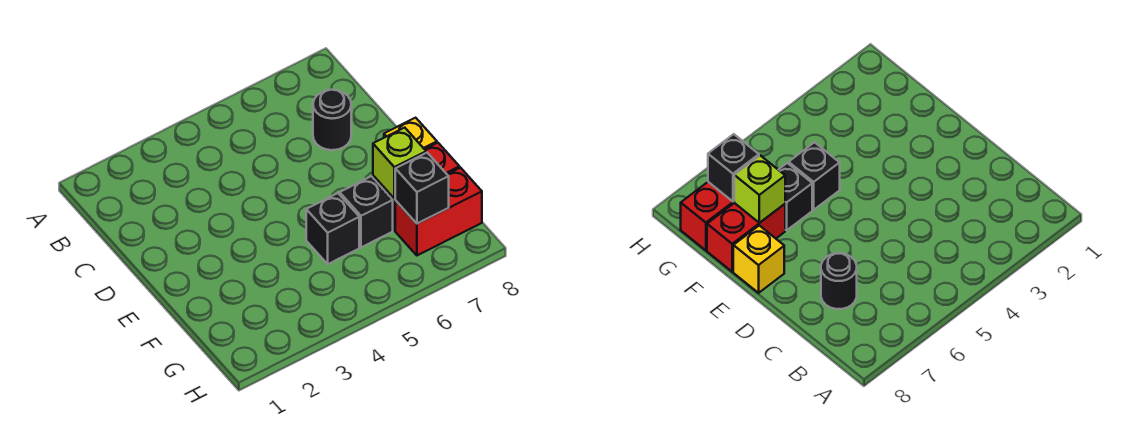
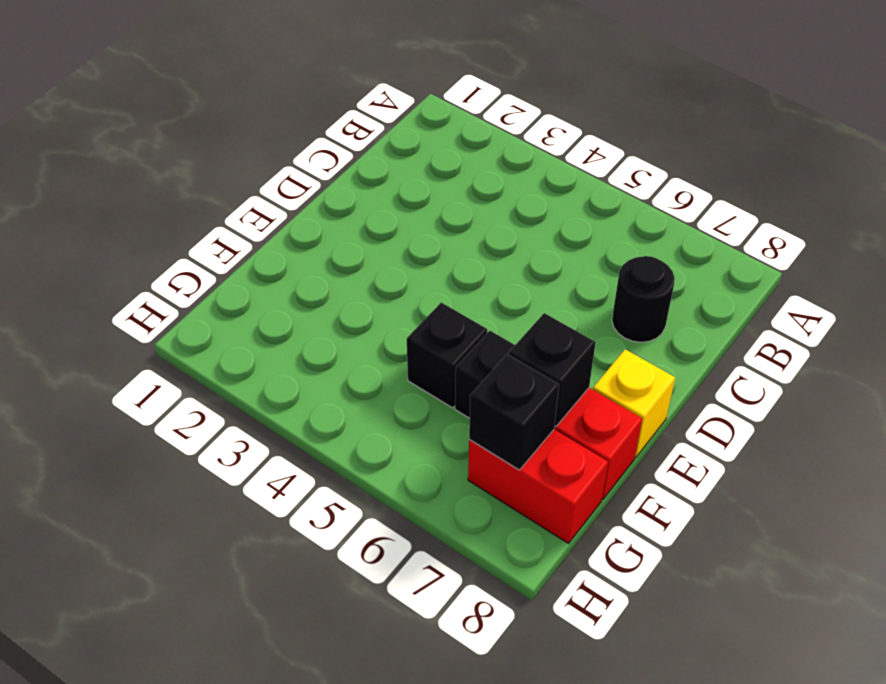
lime brick F7 level 2 -> black brick F7 level 2

